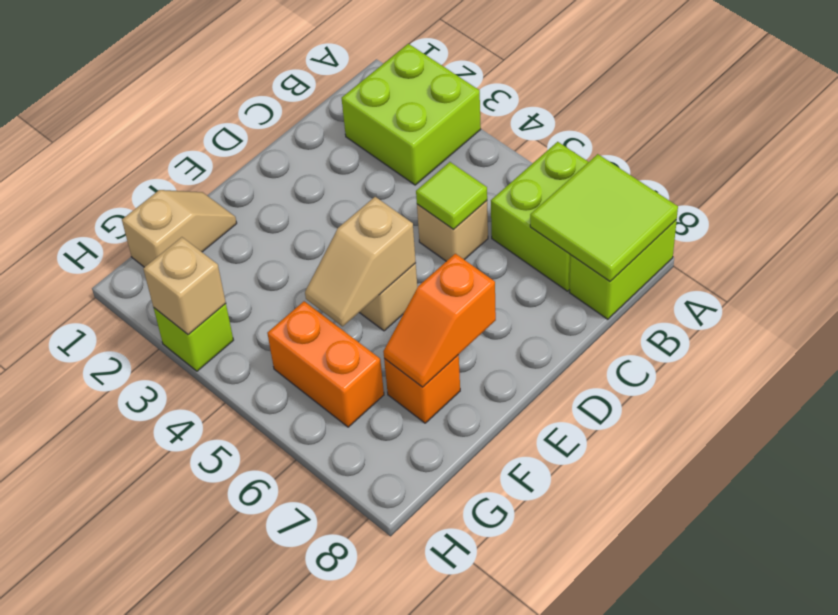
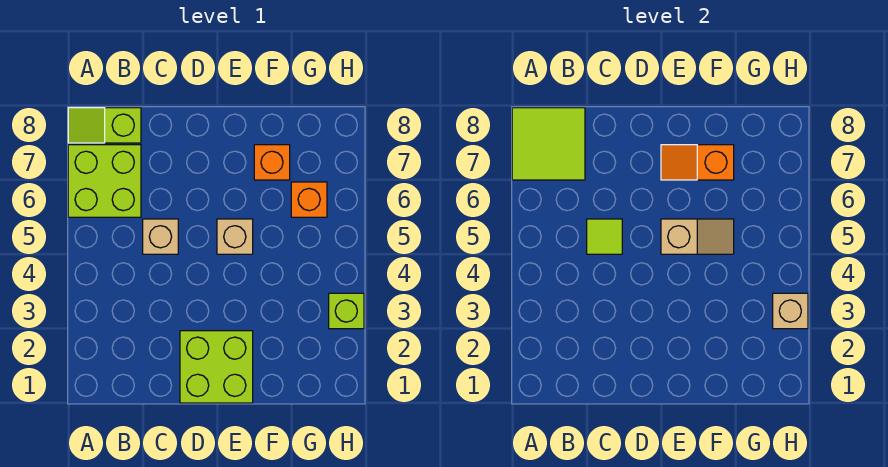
lime brick A2:B3 level 1 -> lime brick D1:E2 level 1
lime brick A8:B8 level 1 -> lime slope A8:B8 level 1 top B
orange slope E7:F7 level 2 top E -> orange slope E7:F7 level 2 top F
tan slope F1:G1 level 1 top G -> none
orange brick G5:G6 level 1 -> orange brick G6 level 1

